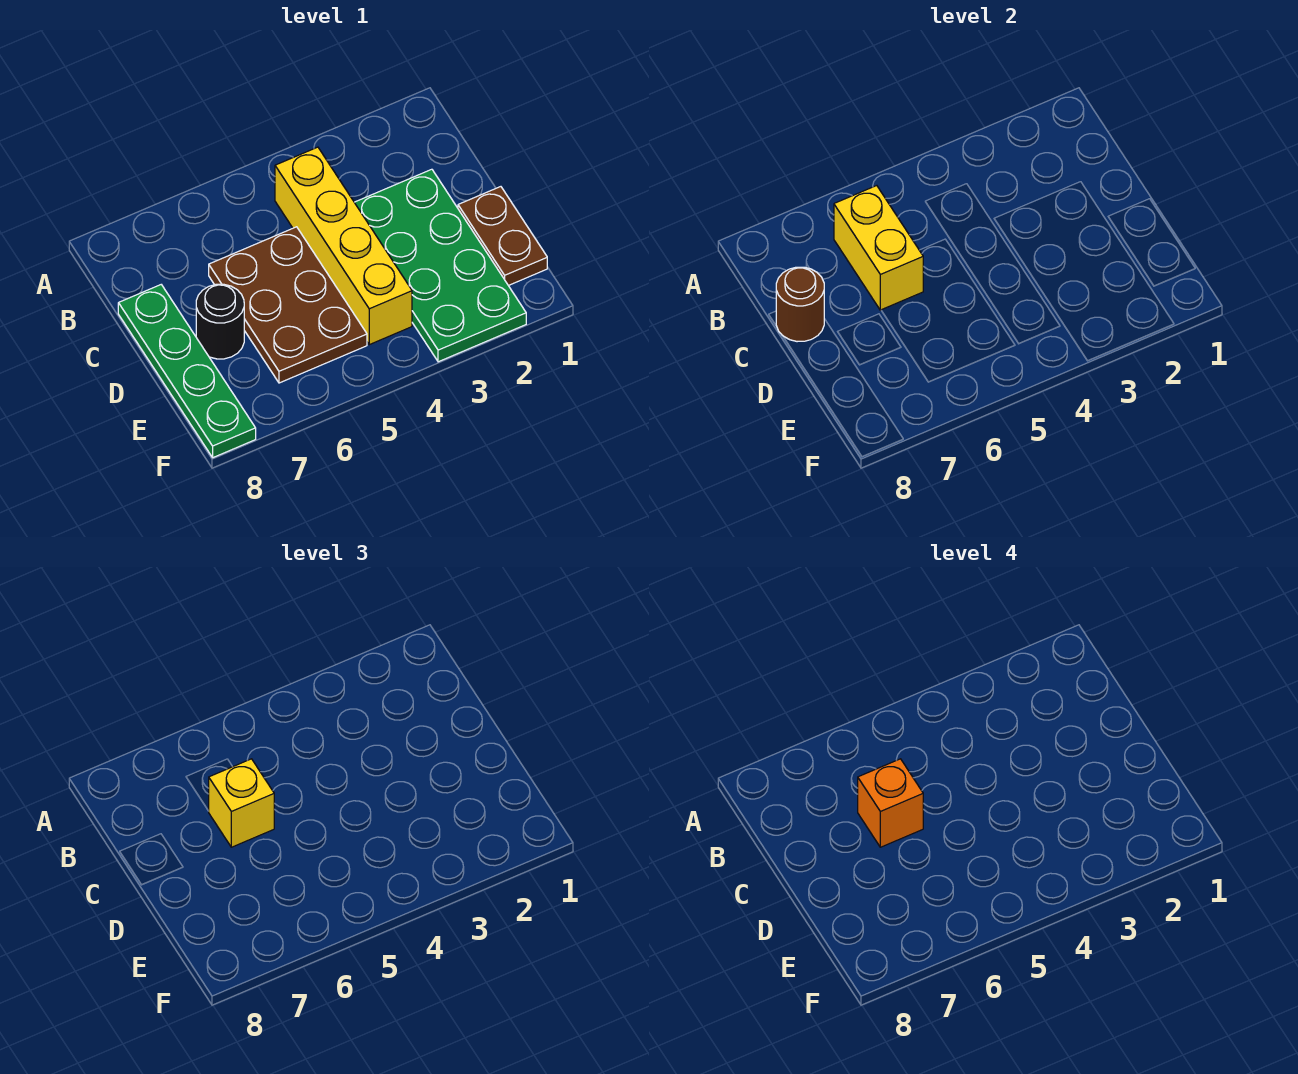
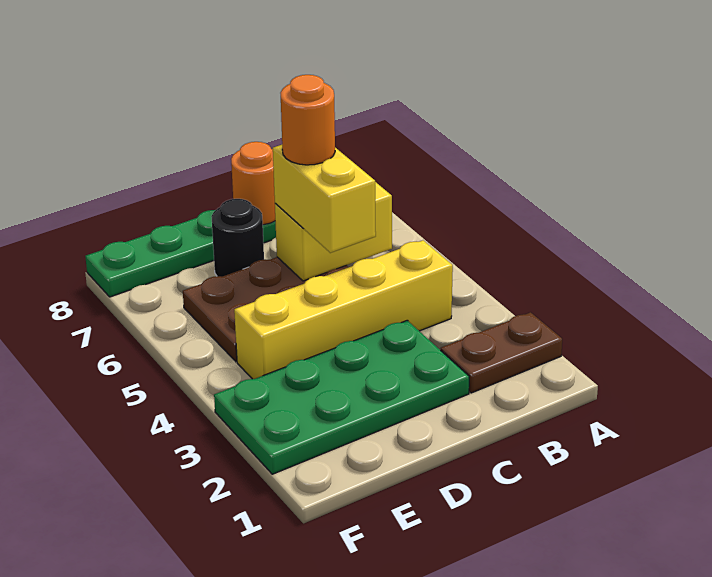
yellow brick C6 level 3 -> yellow brick C5:C6 level 3
orange brick C6 level 4 -> orange round brick C6 level 4
brown round brick C8 level 2 -> orange round brick C8 level 2
brown plate D1:E1 level 1 -> brown plate A2:B2 level 1

